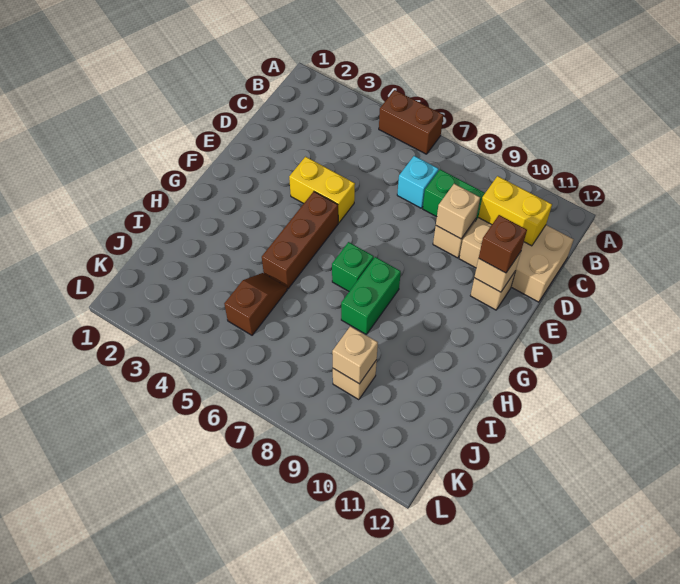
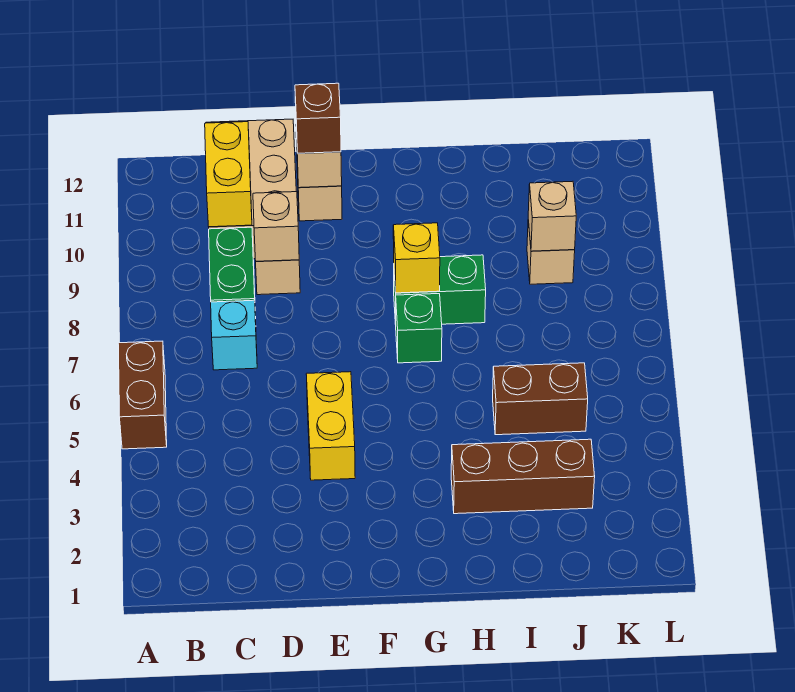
brown brick F5:H5 level 1 -> brown brick H3:J3 level 1
none -> yellow brick G8 level 2
brown slope I5:J5 level 1 top J -> brown brick I5:J5 level 1

